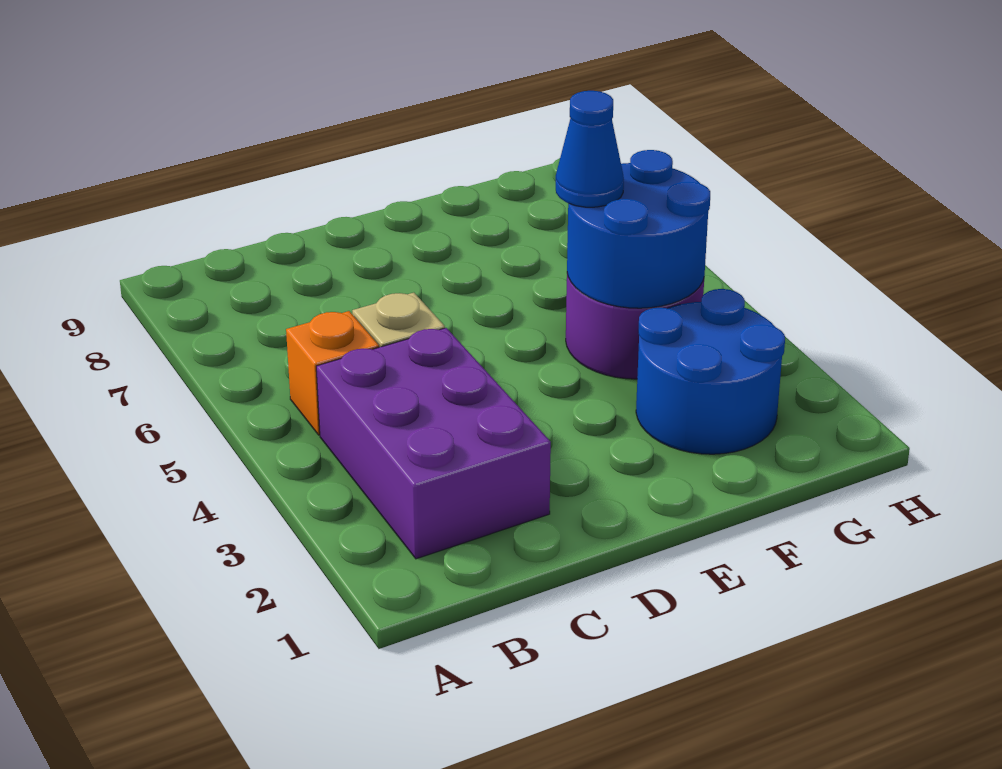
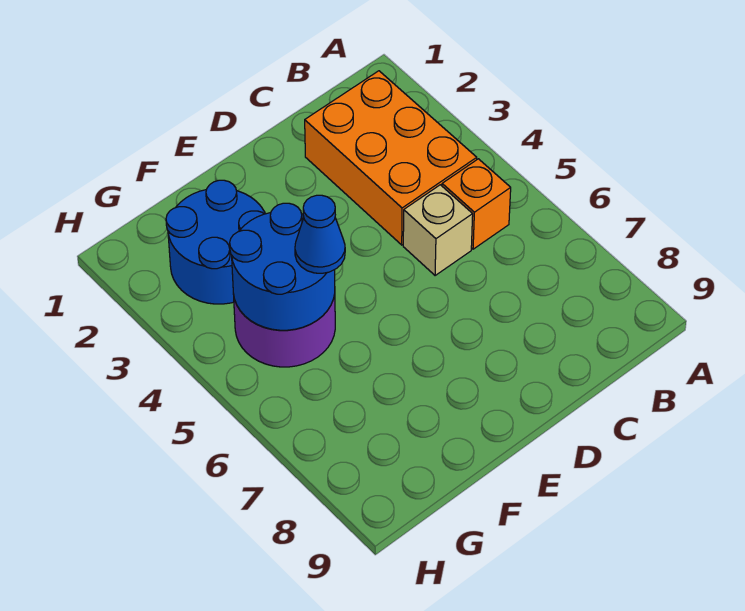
purple brick B2:C4 level 1 -> orange brick B2:C4 level 1

